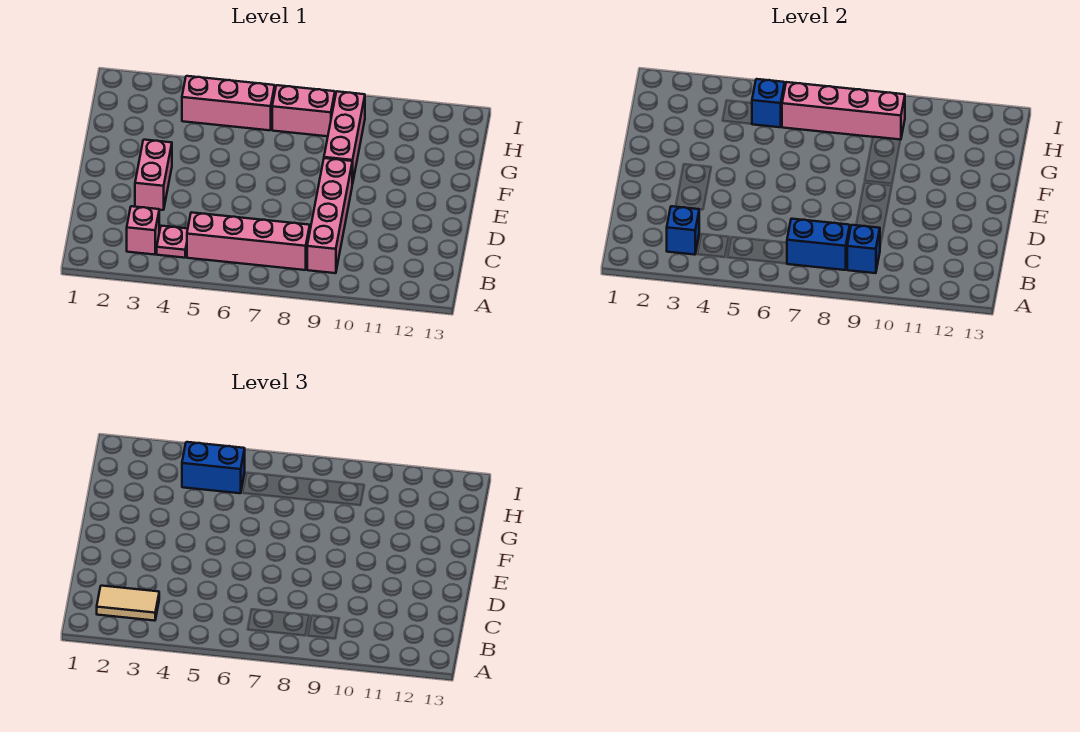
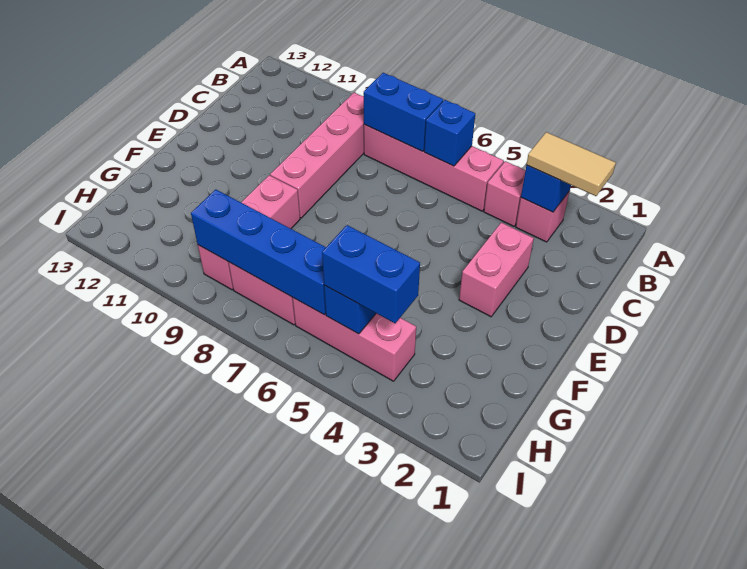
pink plate B4 level 1 -> pink brick B4 level 1
blue brick B9 level 2 -> blue brick B6 level 2
pink brick H6:H9 level 2 -> blue brick H6:H9 level 2

